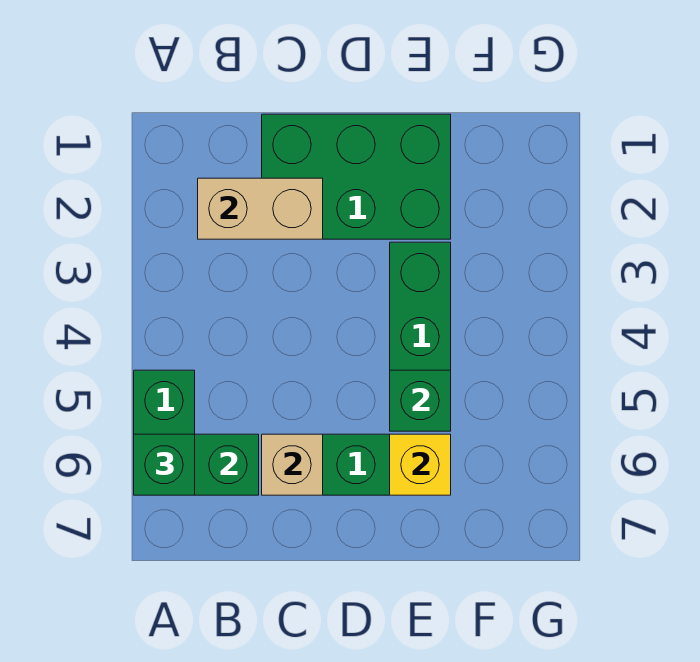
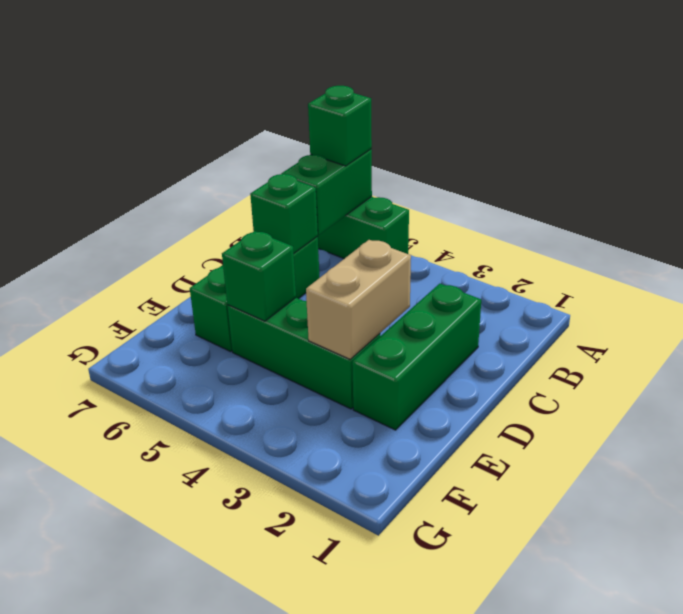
tan brick B2:C2 level 2 -> tan brick D3:E3 level 2
green brick C1:E2 level 1 -> green brick C2:E2 level 1
tan brick C6 level 2 -> green brick C6 level 2
yellow brick E6 level 2 -> none

